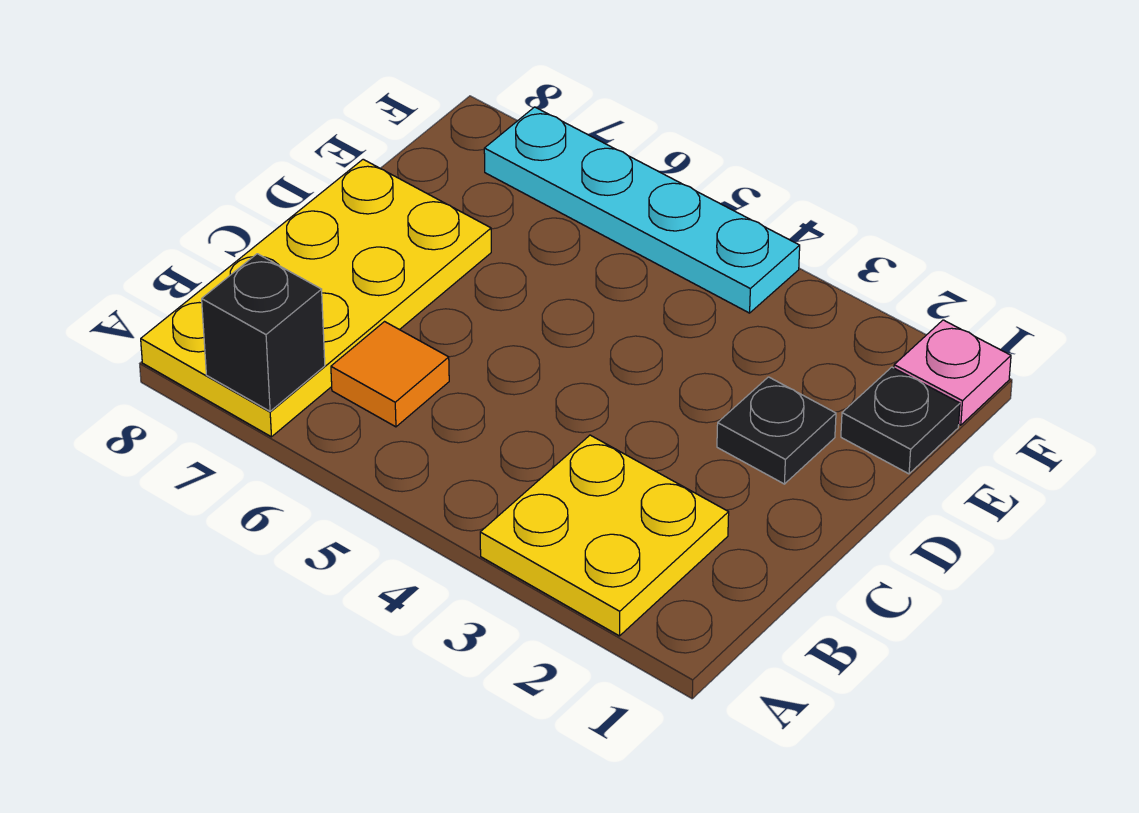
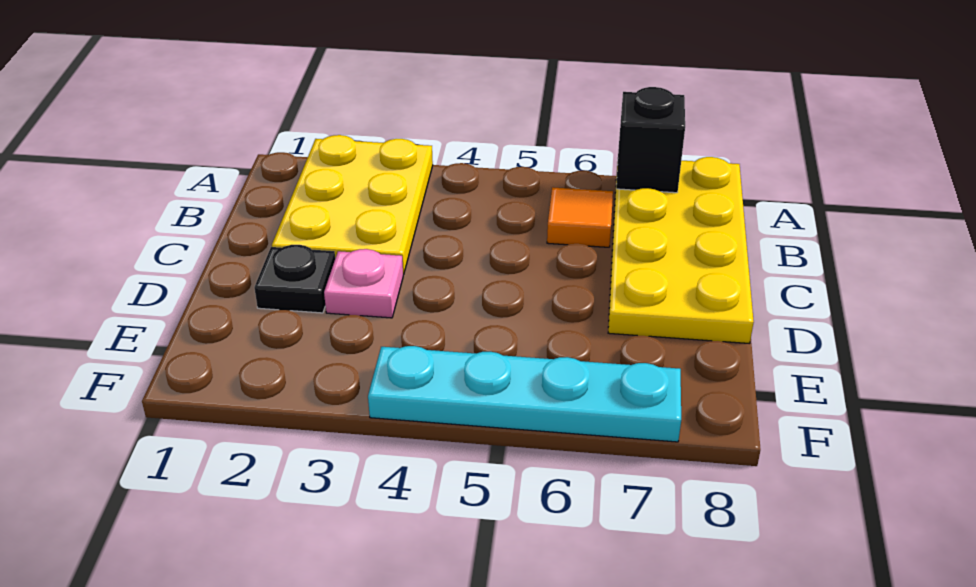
yellow plate A2:B3 level 1 -> yellow plate A2:C3 level 1
black plate E1 level 1 -> none
pink plate F1 level 1 -> pink plate D3 level 1

